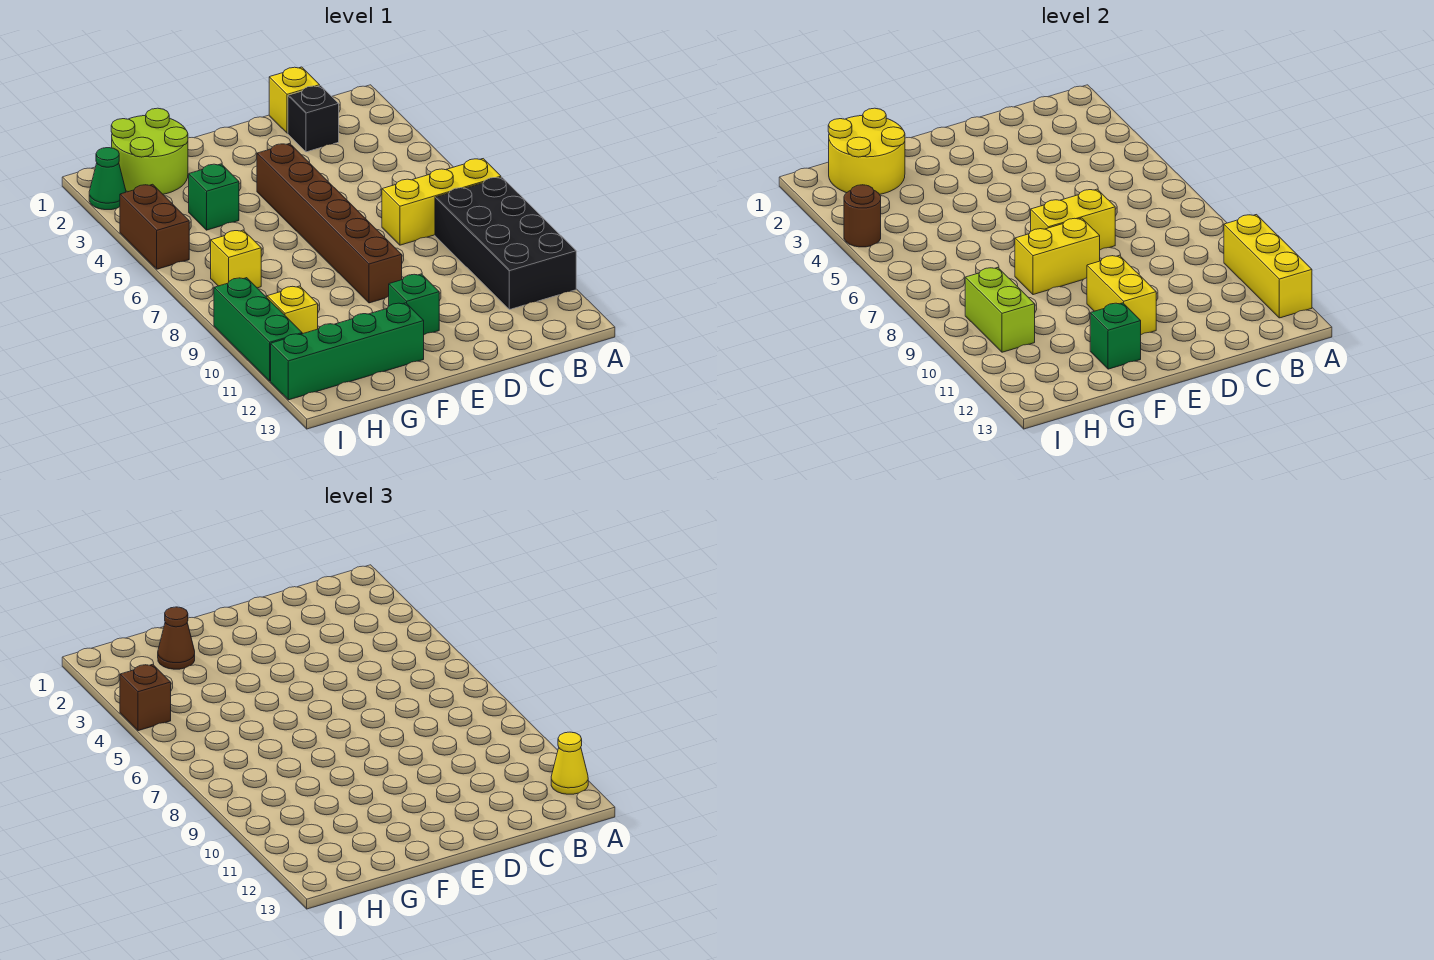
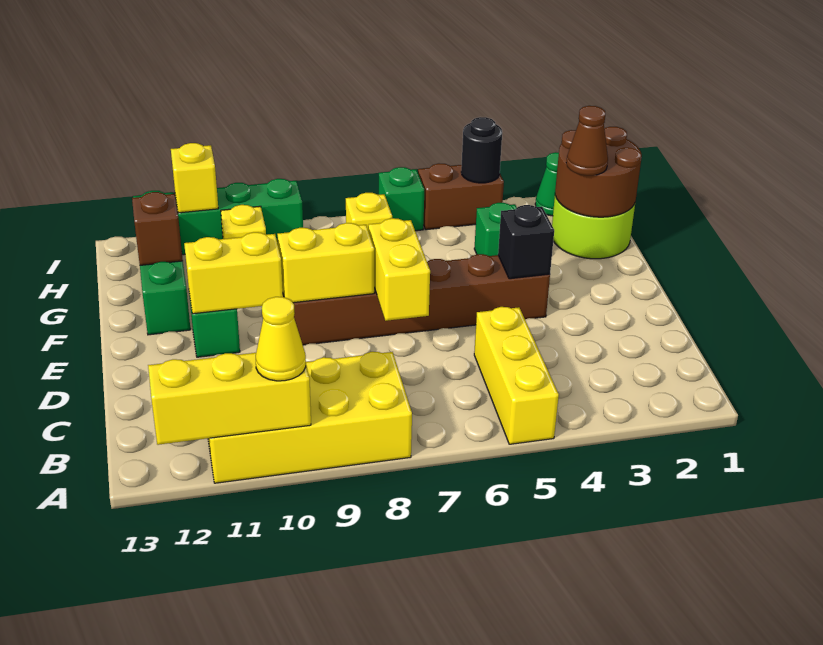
yellow brick A7:C7 level 1 -> yellow brick A5:C5 level 1
black brick A8:B11 level 1 -> yellow brick A8:B11 level 1
yellow cone A12 level 3 -> yellow cone A10 level 3
yellow brick C1 level 1 -> yellow brick I11 level 2
black brick C2 level 1 -> black brick E4 level 2
yellow brick E8:F8 level 2 -> yellow brick E8:E9 level 2
green brick F12 level 2 -> green brick I6 level 1
yellow round brick G1:H2 level 2 -> brown round brick G1:H2 level 2
lime brick H9:H10 level 2 -> none
brown round brick I4 level 2 -> black round brick I4 level 2
brown brick I4 level 3 -> brown brick G12 level 2

